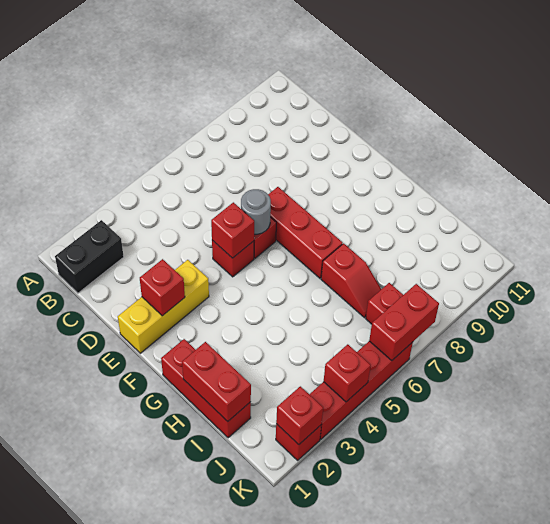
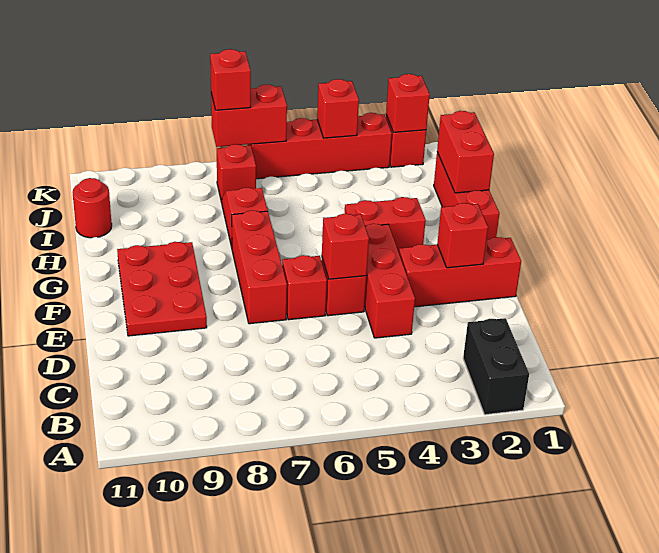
black brick B1:B2 level 1 -> black brick A2:B2 level 1
none -> red brick D4:F4 level 1
yellow brick E1:E3 level 1 -> red brick E1:E3 level 1
grey round brick E6 level 2 -> none
none -> red plate E9:G10 level 1
none -> red brick G3:G4 level 1
none -> red round brick I11 level 1
none -> red brick K7 level 3

